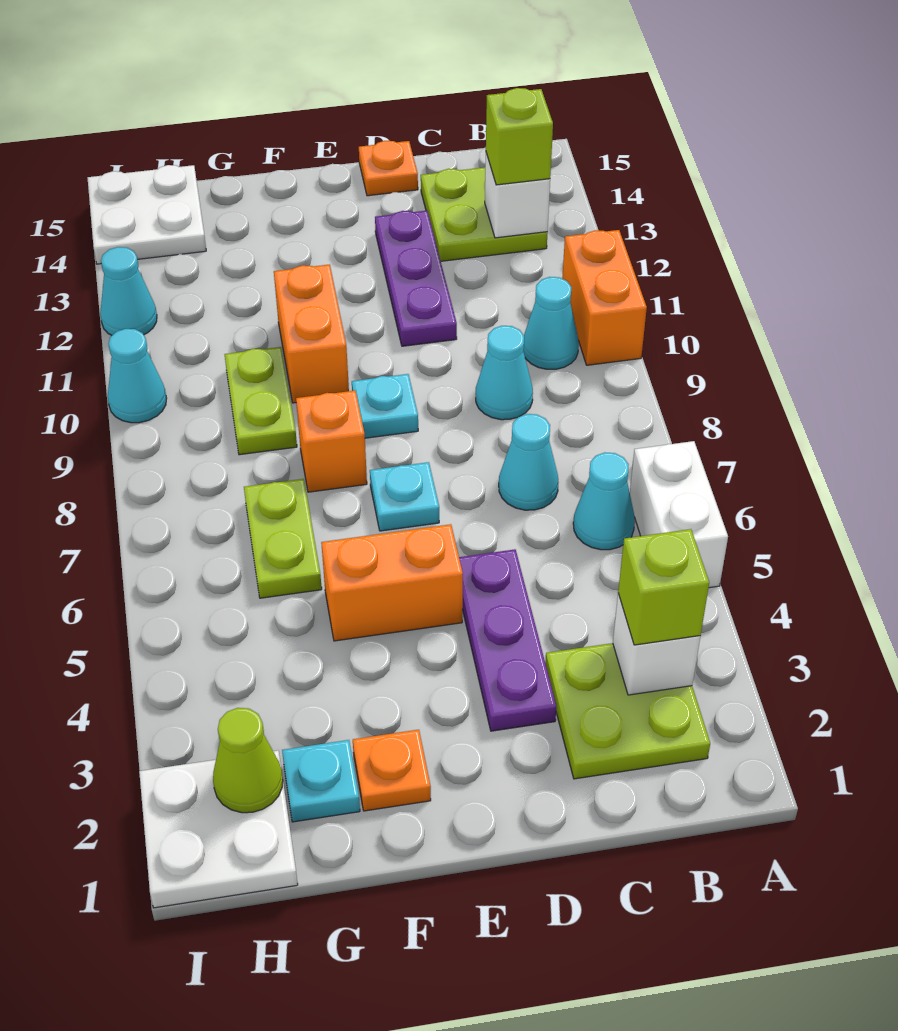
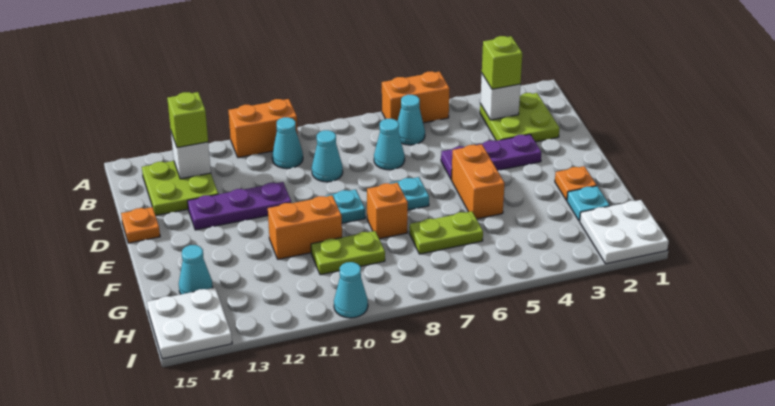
white brick A5:A6 level 1 -> orange brick A5:A6 level 1
lime cone H2 level 2 -> none
cyan cone I12 level 1 -> cyan cone G14 level 1

